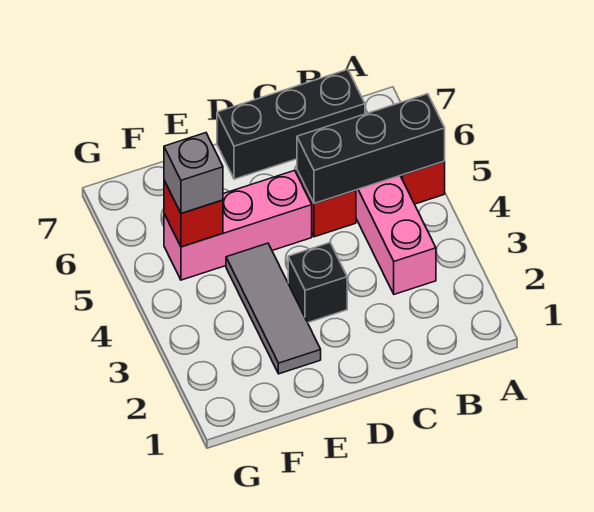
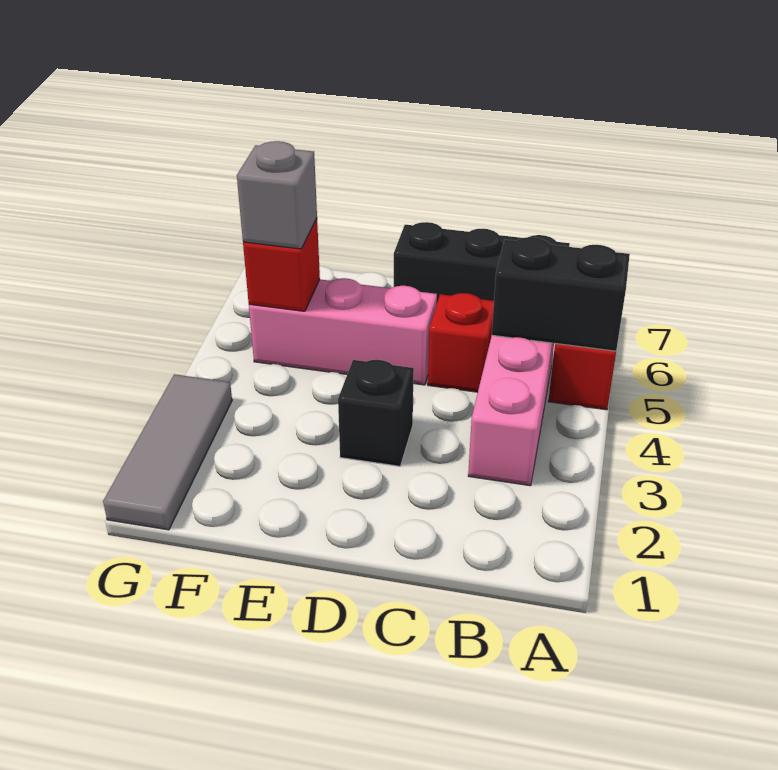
black brick A5:C5 level 2 -> black brick A5:B5 level 2
grey tile E2:E4 level 1 -> grey tile G1:G3 level 1

